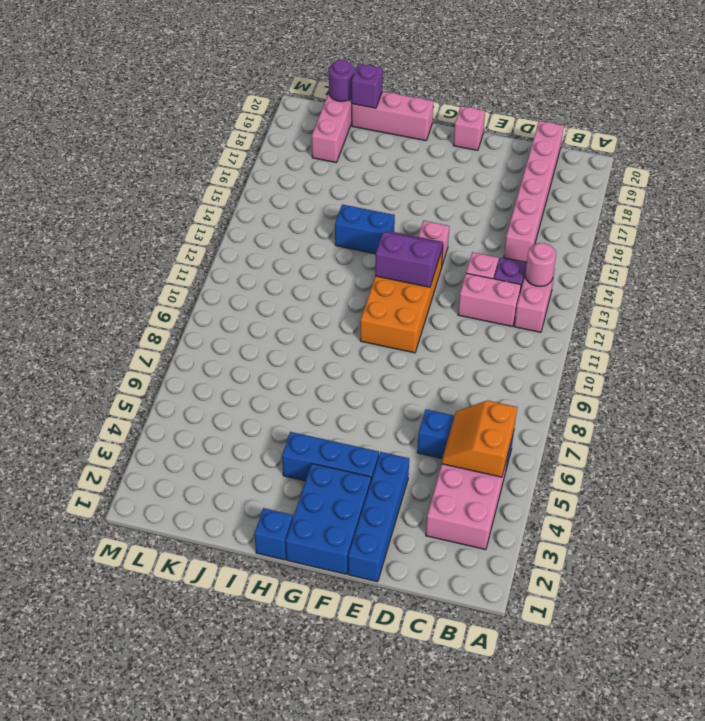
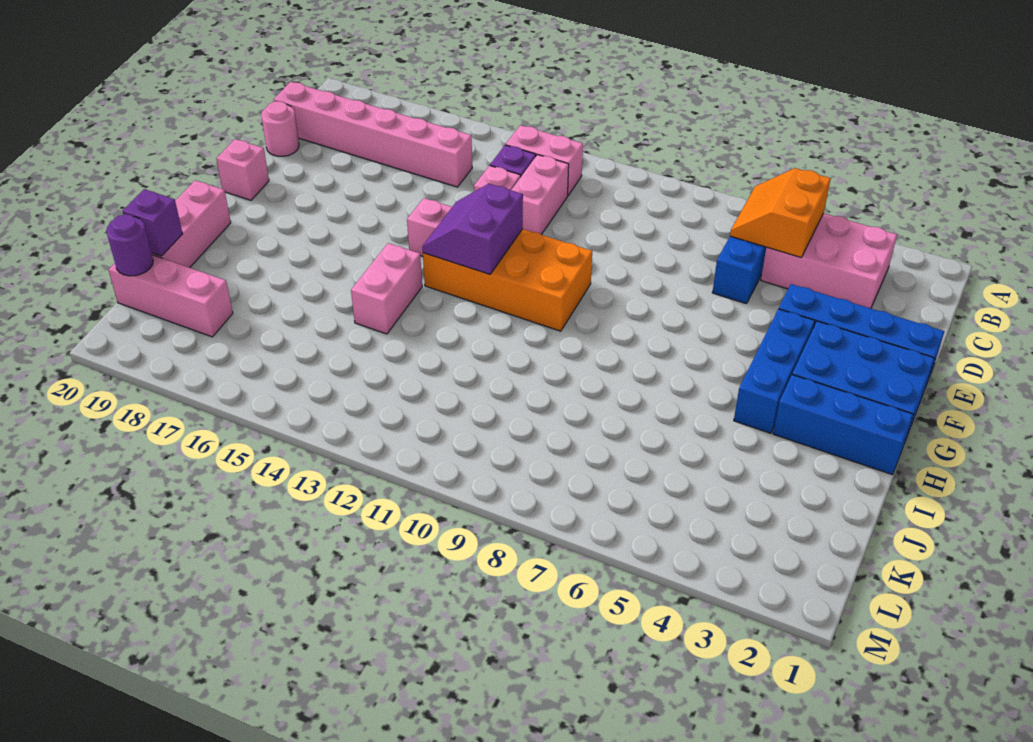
orange slope B5:C6 level 2 top B -> orange slope B5:C6 level 2 top 5
pink round brick B13 level 2 -> pink round brick D20 level 1
blue brick H1 level 1 -> blue brick H1:H3 level 1
blue brick H14:I14 level 1 -> pink brick H14:I14 level 1

